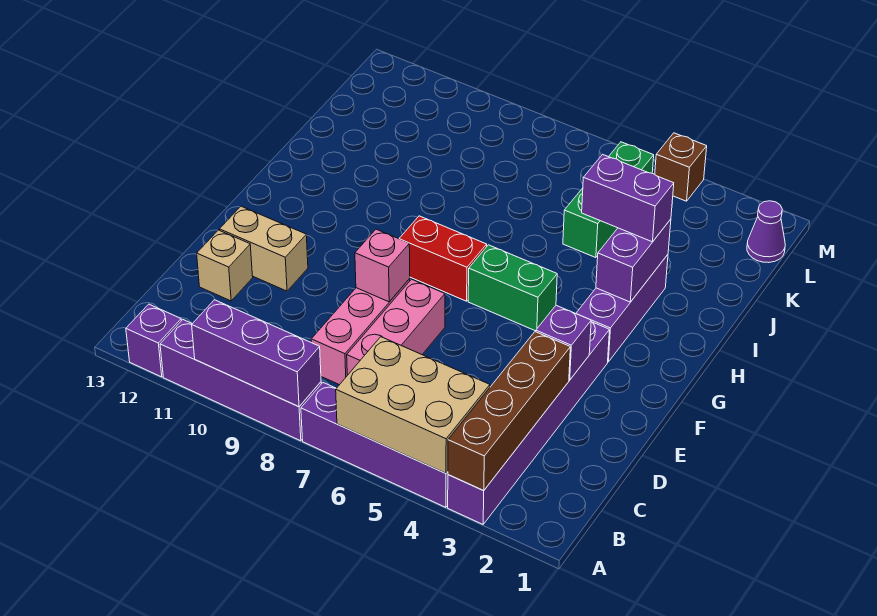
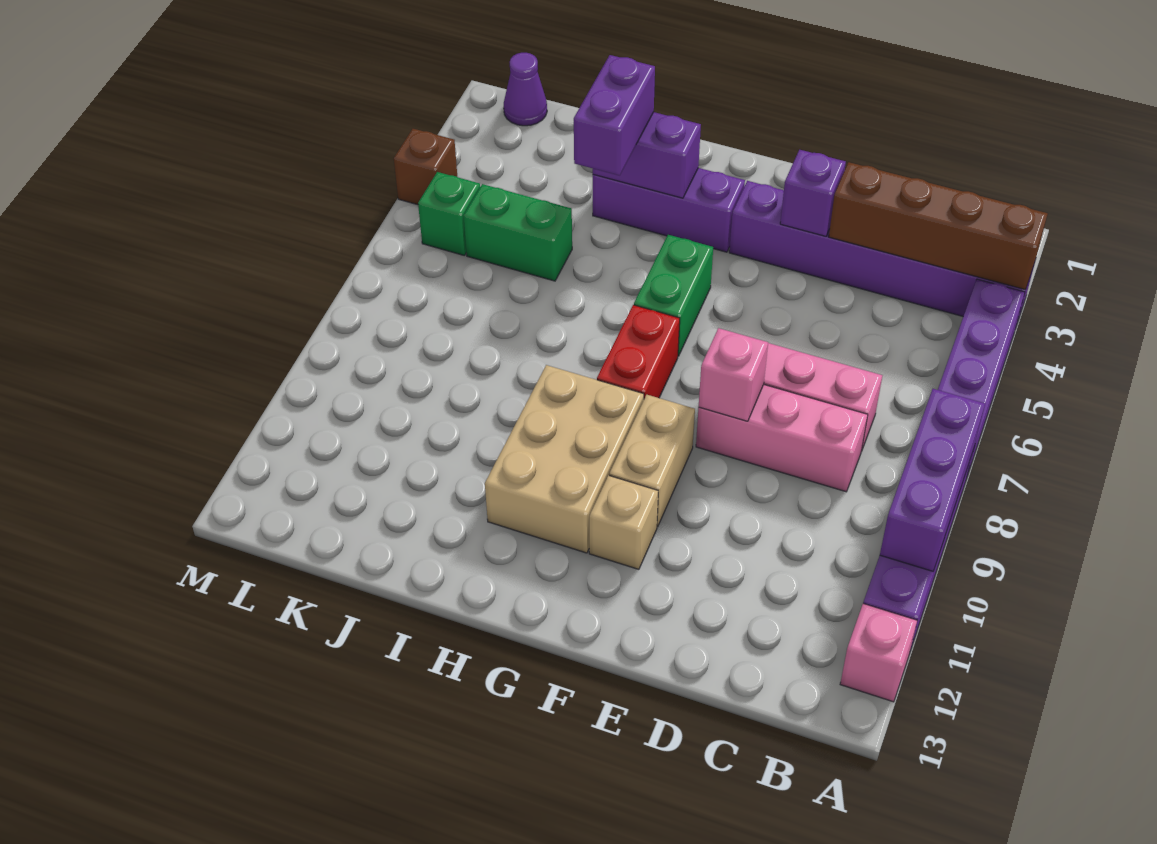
tan brick A4:B6 level 2 -> tan brick G9:H11 level 1
purple brick A12 level 1 -> pink brick A12 level 1
tan brick D12 level 1 -> tan brick F11 level 1
tan brick E11:E12 level 1 -> tan brick F9:F10 level 1

